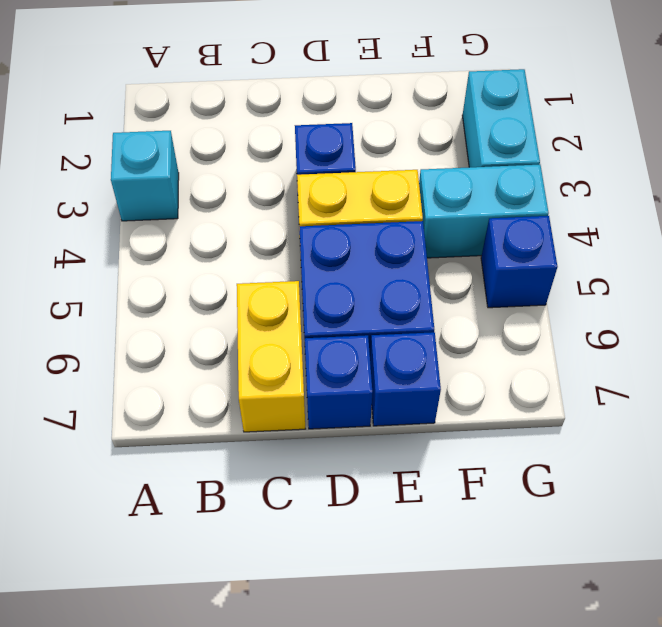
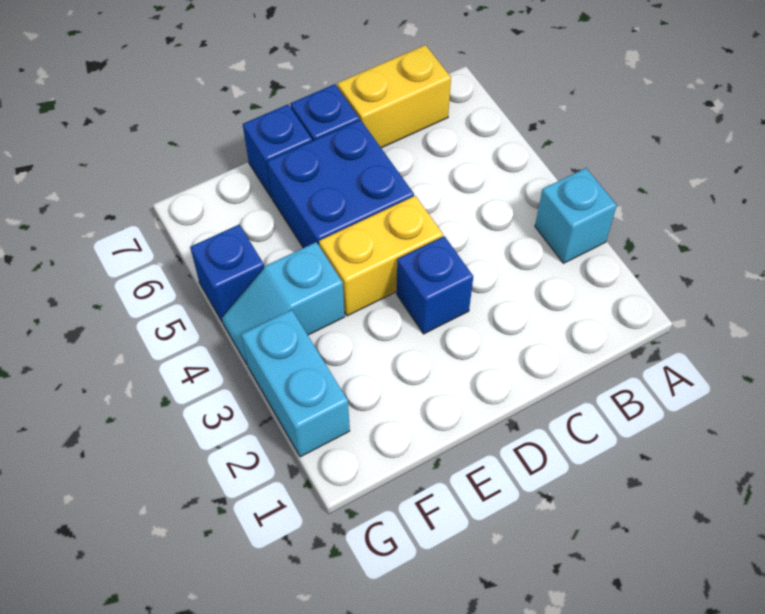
yellow brick C6:C7 level 1 -> yellow brick B7:C7 level 1
cyan brick F4:G4 level 1 -> cyan slope F4:G4 level 1 top F

